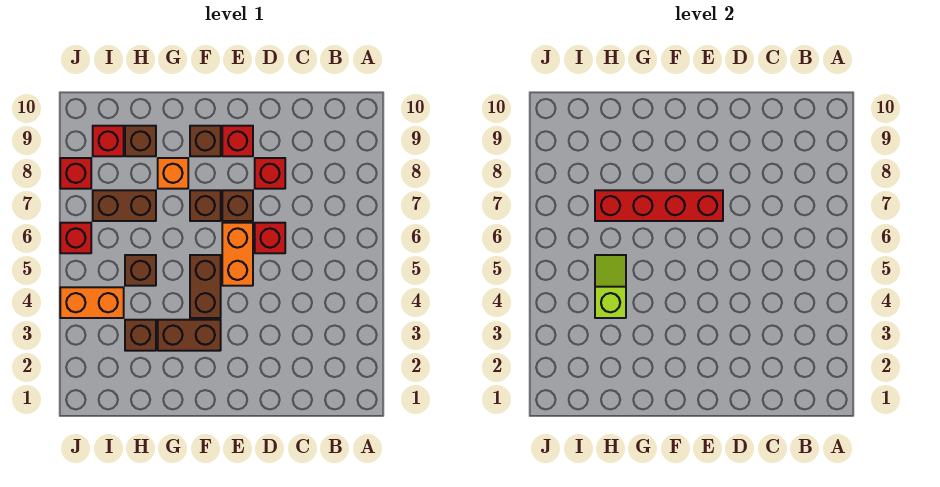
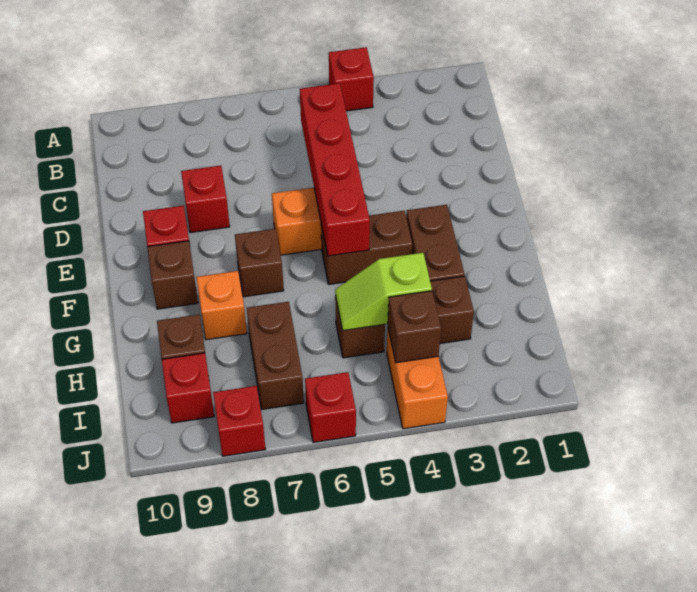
red brick D6 level 1 -> red brick A4 level 1
brown brick E7 level 1 -> brown brick I4 level 2
red brick E7:H7 level 2 -> red brick C5:F5 level 2

